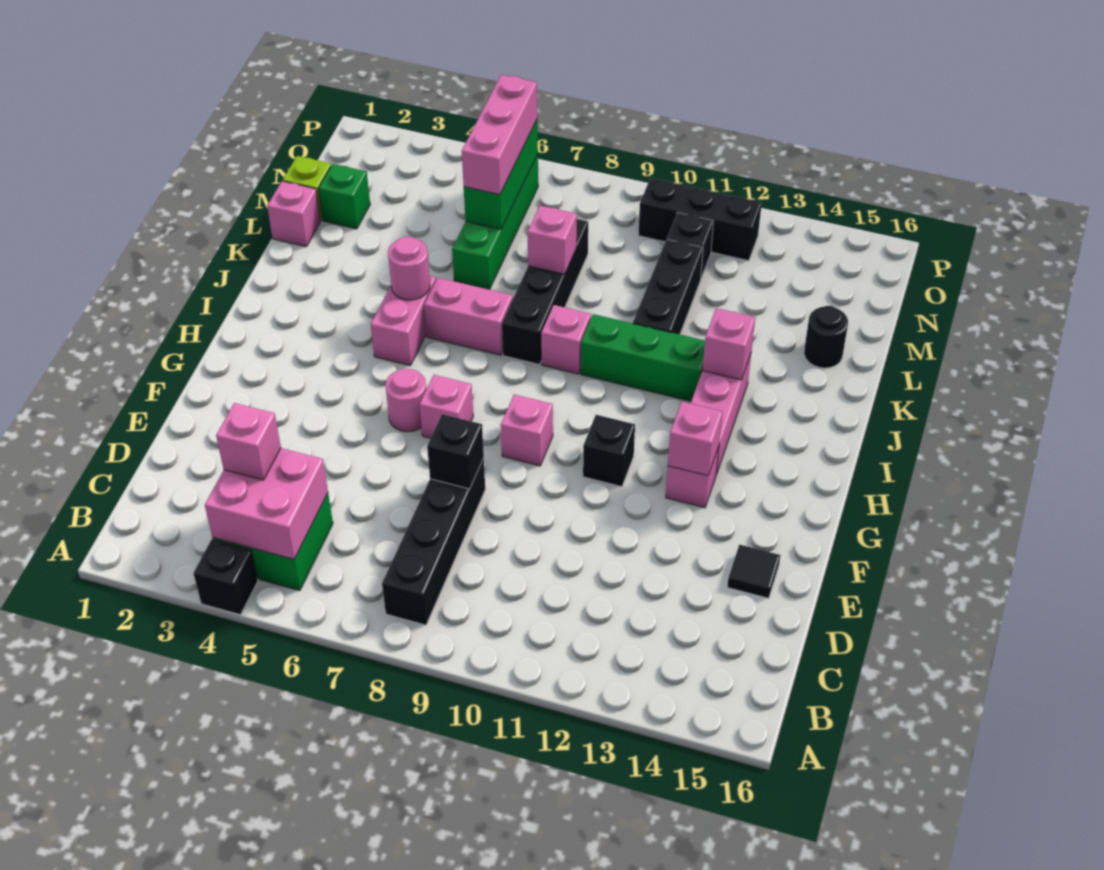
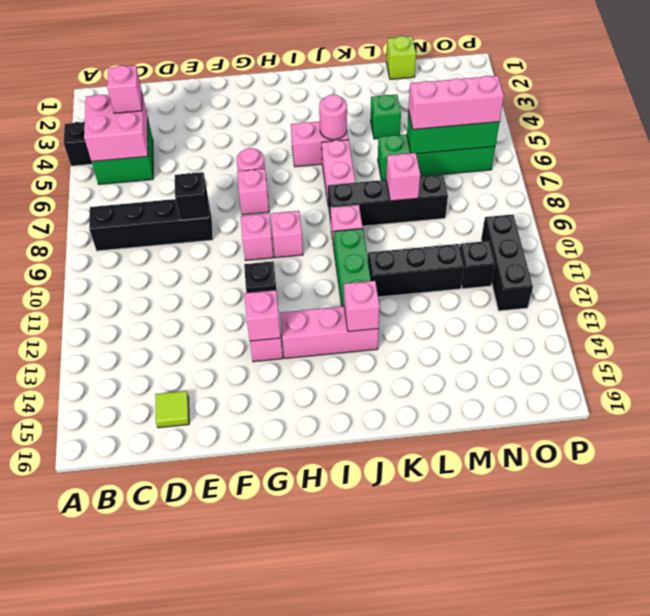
none -> lime tile D15 level 1
black tile E15 level 1 -> none
pink brick L1 level 1 -> pink brick H9 level 1
black round brick L15 level 1 -> none
green brick M2 level 1 -> green brick L4 level 1

